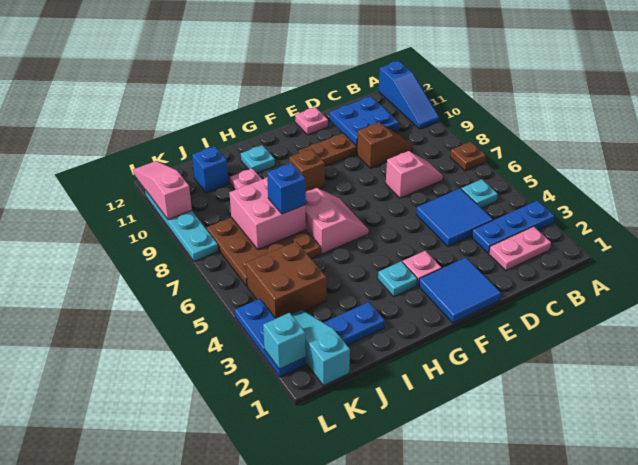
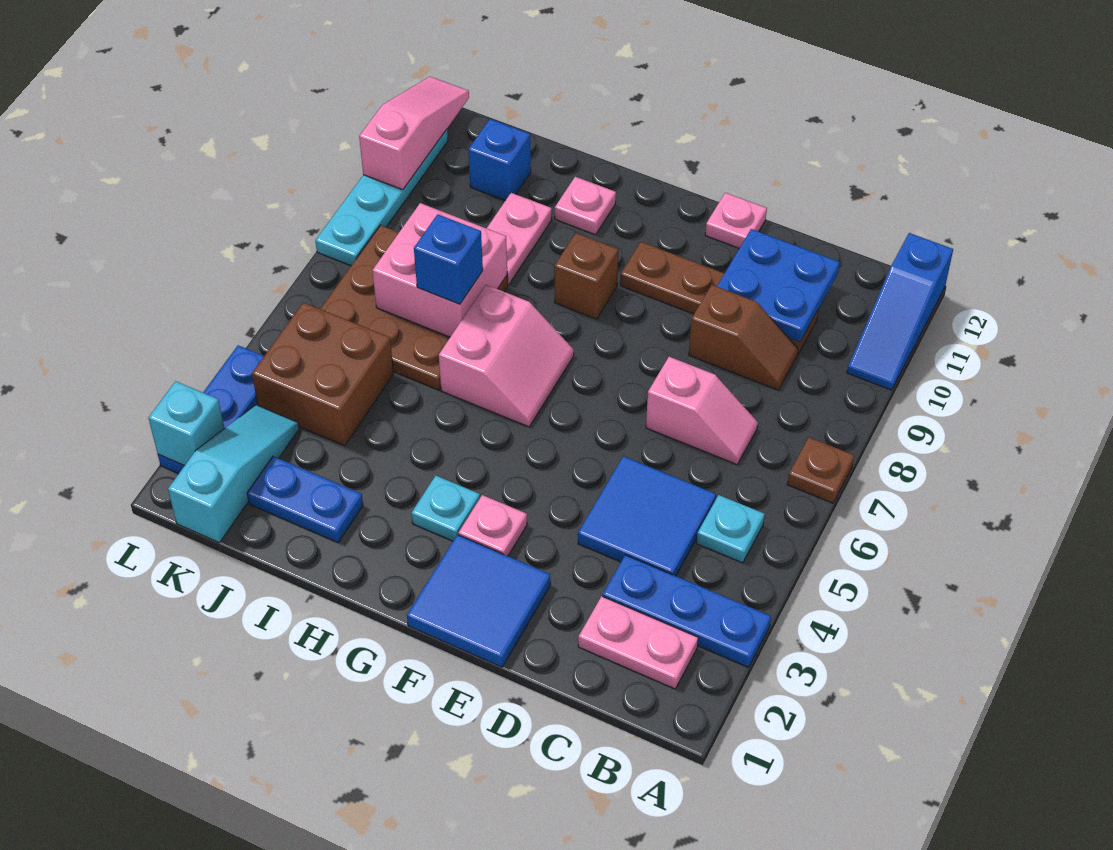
cyan plate H11 level 1 -> pink plate H11 level 1

